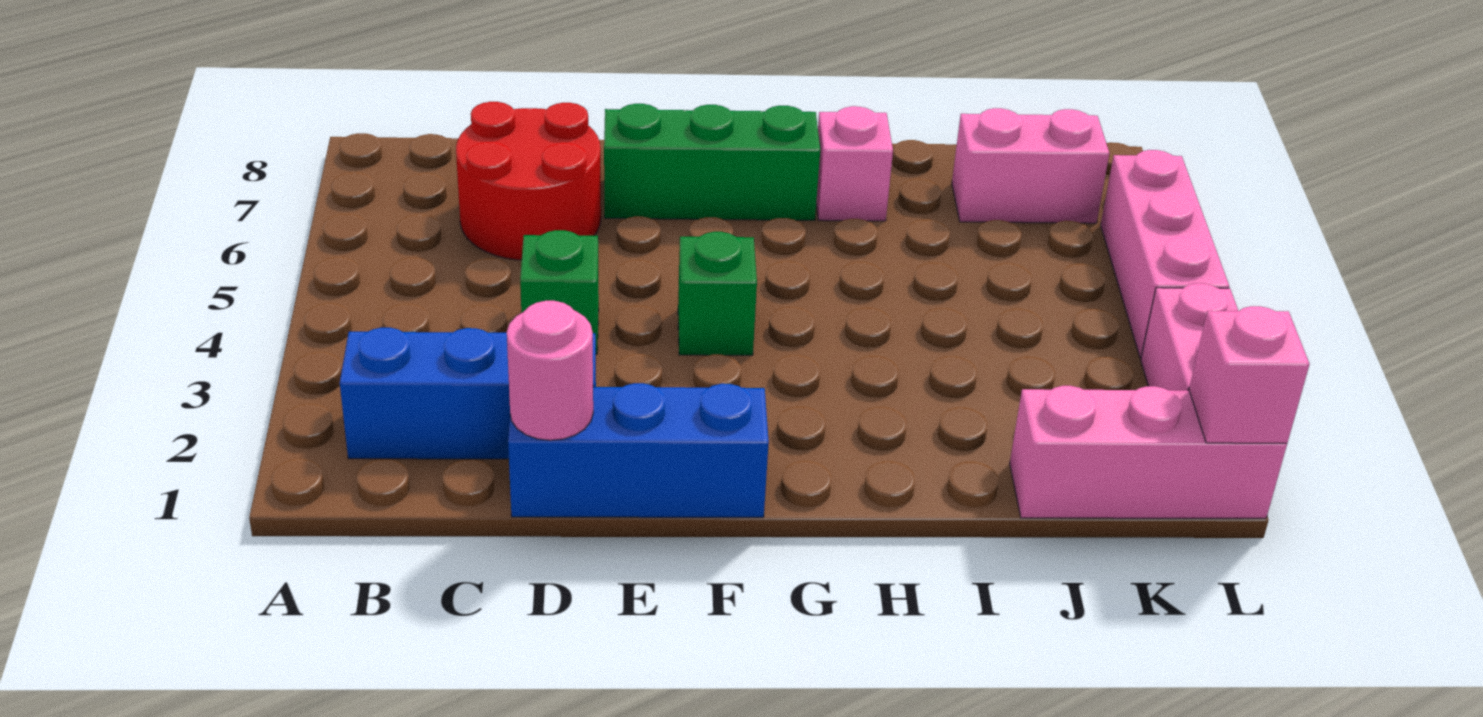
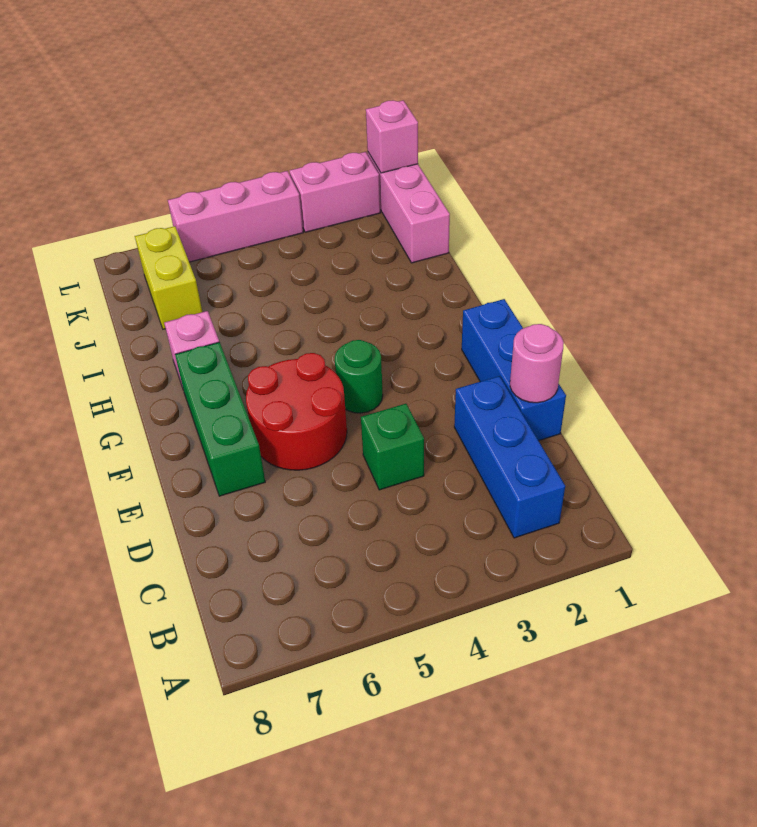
red round brick C6:D7 level 1 -> red round brick E5:F6 level 1
green brick F4 level 1 -> green round brick F4 level 1
pink brick J7:K7 level 1 -> yellow brick J7:K7 level 1

